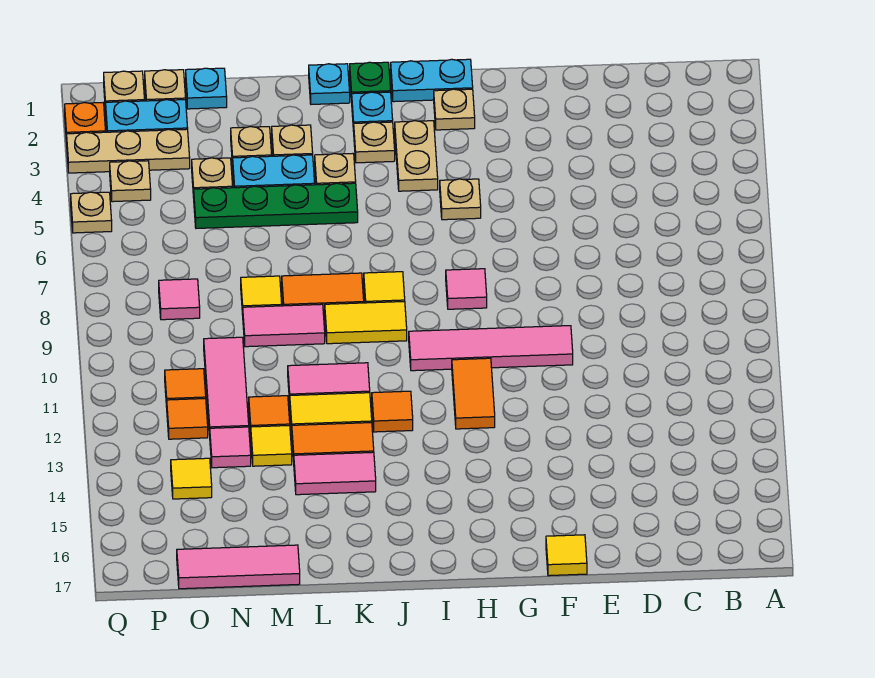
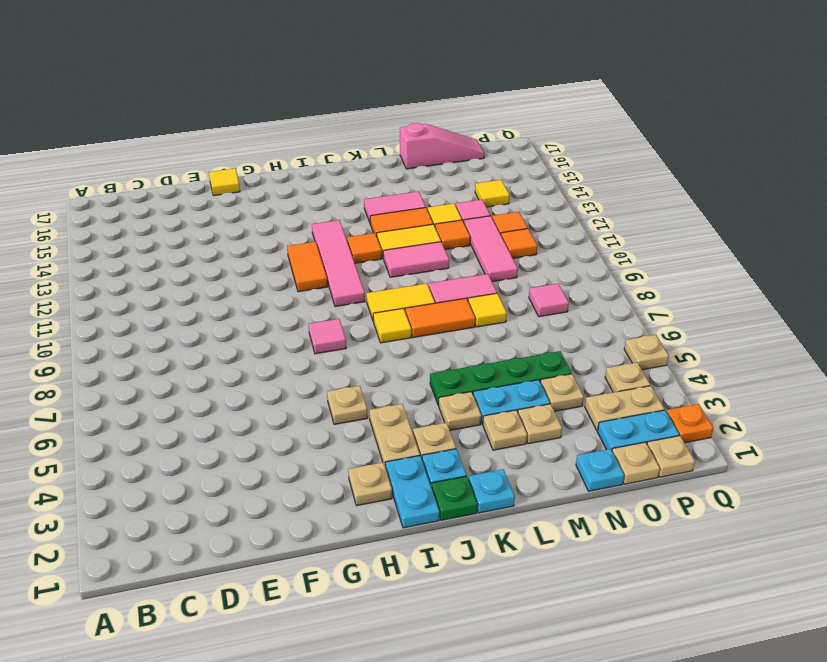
pink tile F10:I10 level 1 -> pink tile I10:I13 level 1
cyan plate H1:I1 level 1 -> cyan plate I1:I2 level 1
pink tile M17:O17 level 1 -> pink slope M17:O17 level 1 top M
tan plate O3:Q3 level 1 -> tan plate O3:P3 level 1

